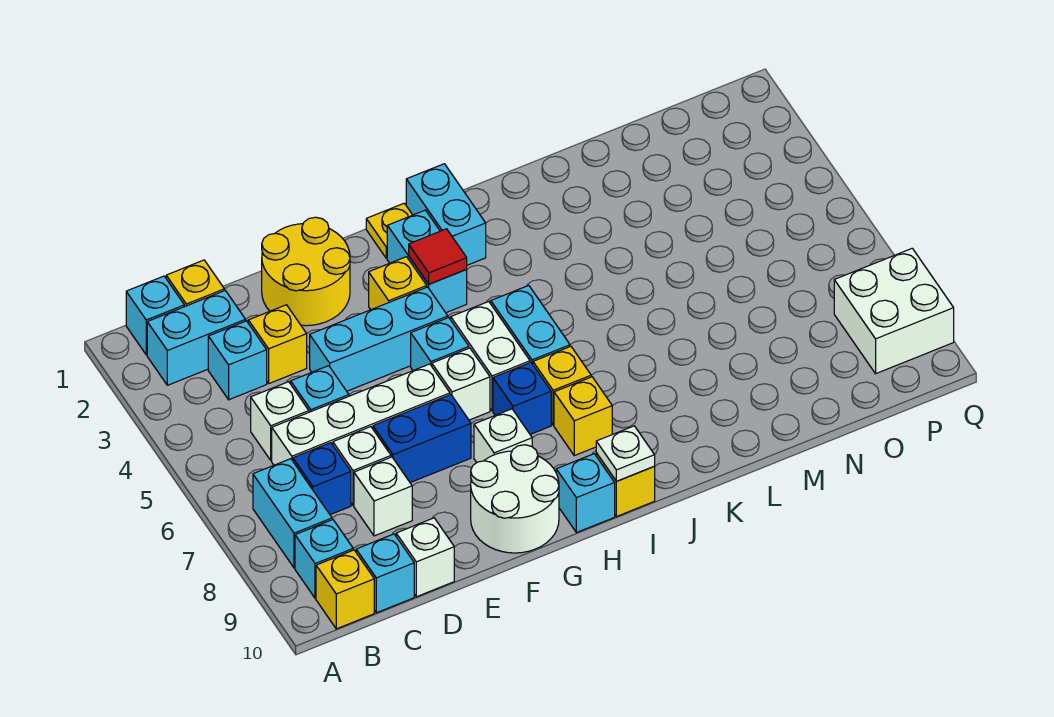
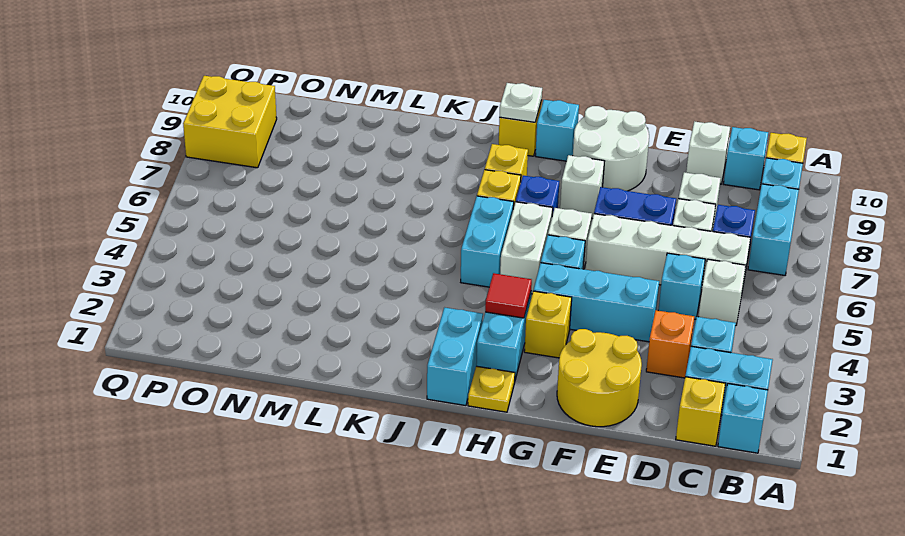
yellow brick D3 level 1 -> orange brick D3 level 1
white brick P8:Q9 level 1 -> yellow brick P8:Q9 level 1

